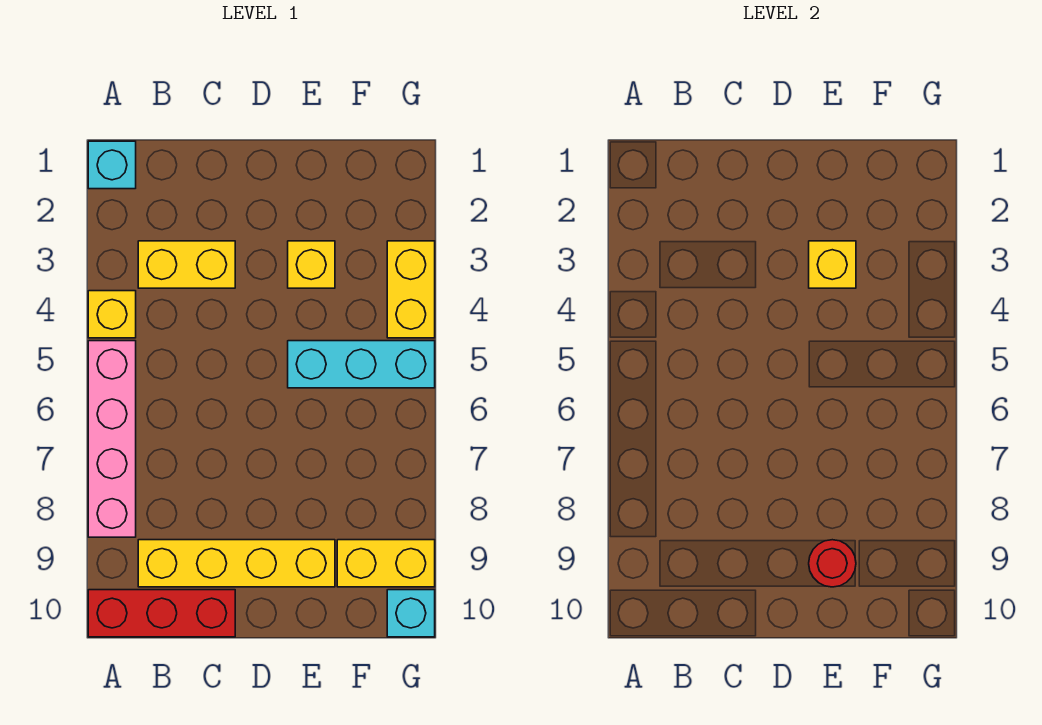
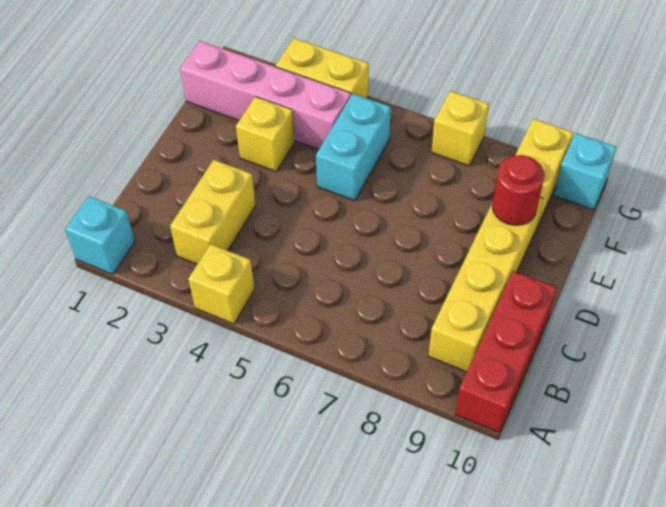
pink brick A5:A8 level 1 -> pink brick F1:F4 level 1
yellow brick E3 level 2 -> yellow brick G7 level 1
cyan brick E5:G5 level 1 -> cyan brick E5:F5 level 1

